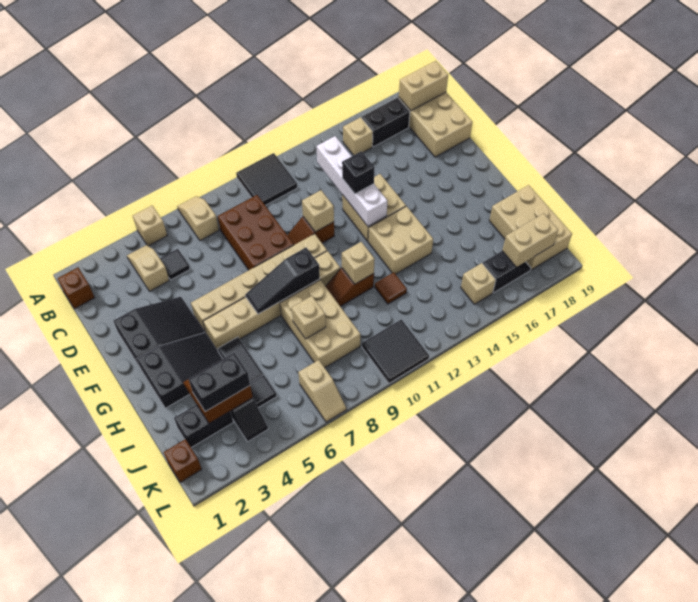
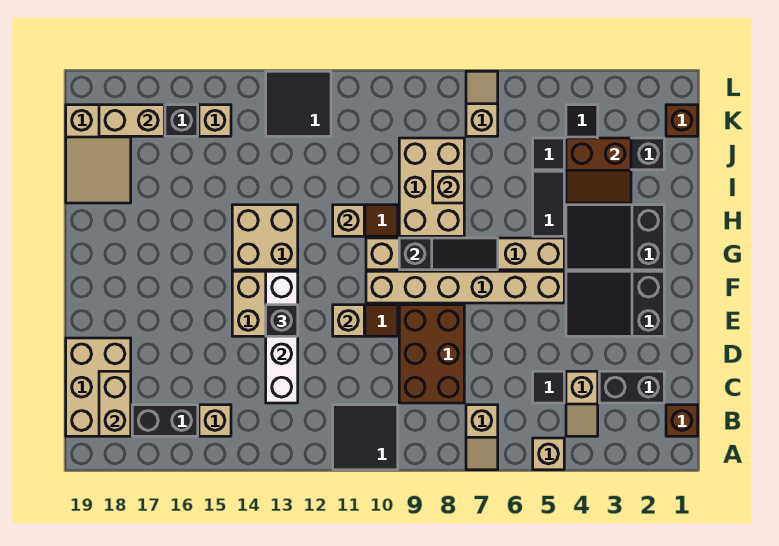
tan brick B18:B19 level 2 -> tan brick B18:C18 level 2
brown tile I12 level 1 -> none
tan brick I18:K19 level 1 -> tan slope I18:K19 level 1 top K
black brick J3:J4 level 3 -> black brick C2:C3 level 1
black tile K10:L11 level 1 -> black tile K12:L13 level 1

